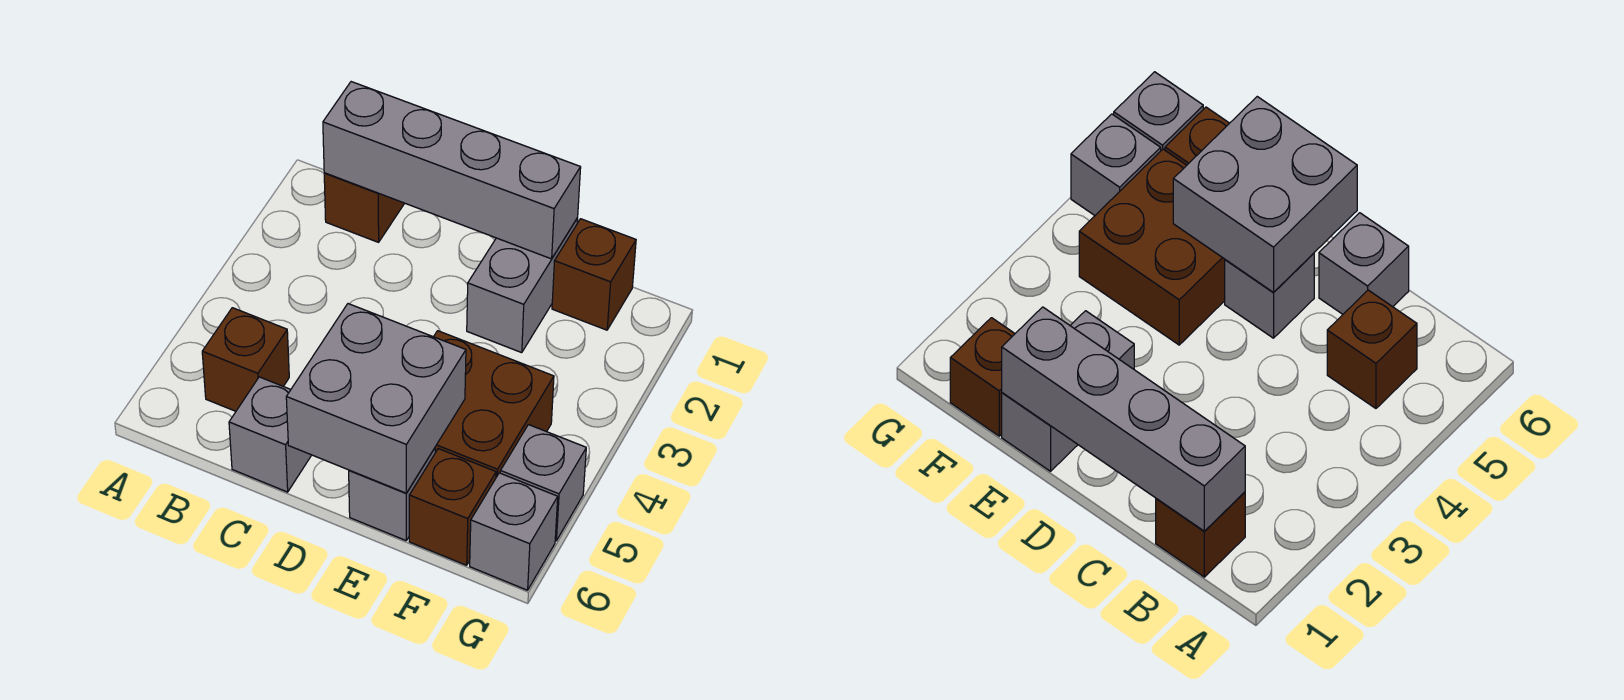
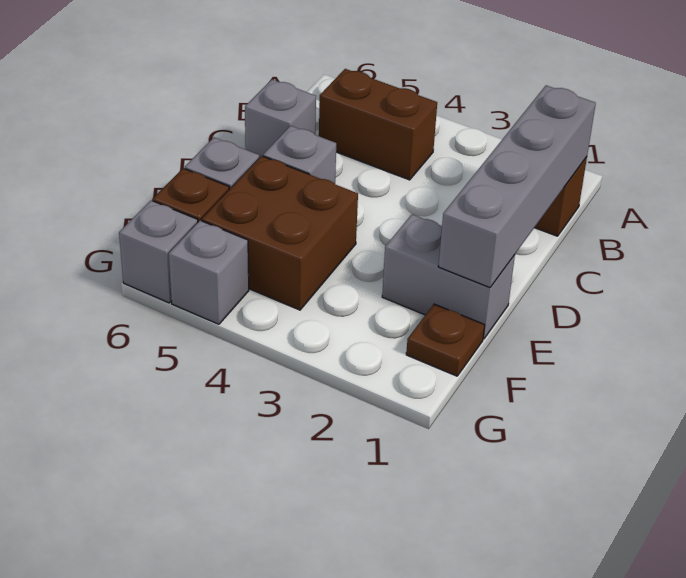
brown brick B5 level 1 -> brown brick B4:B5 level 1
grey brick D5:E6 level 2 -> none
brown brick F1 level 1 -> brown plate F1 level 1

